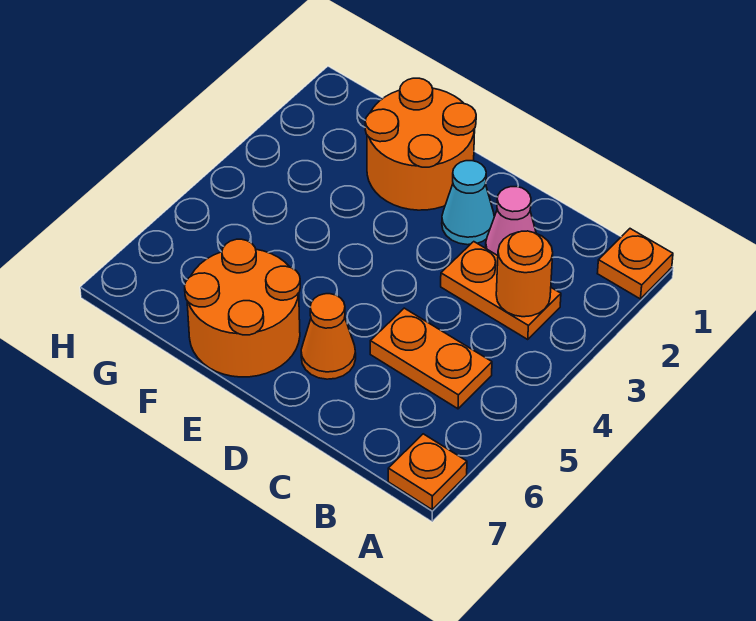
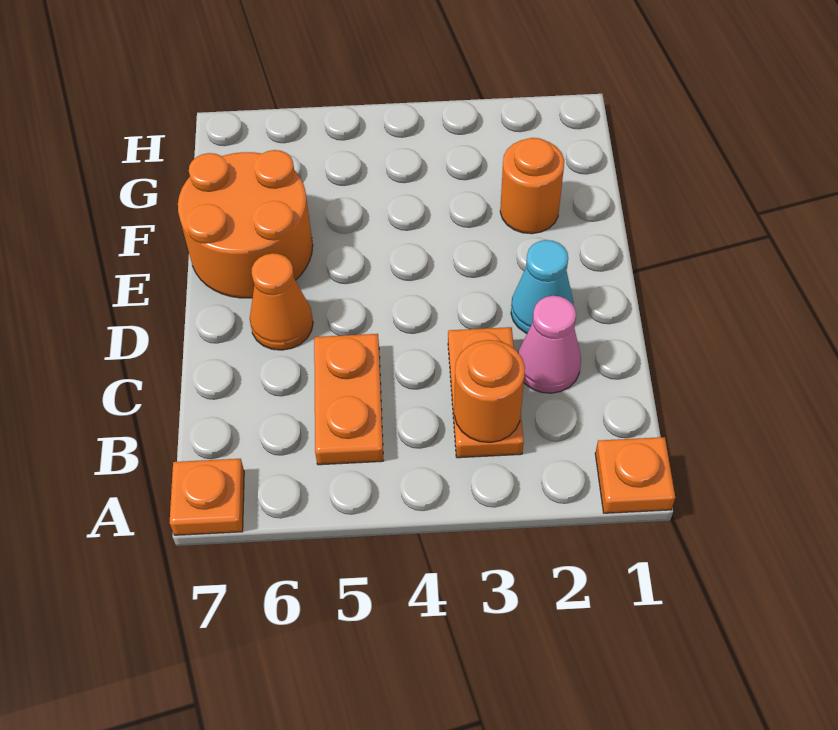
orange round brick E1:F2 level 1 -> orange round brick F2 level 1

